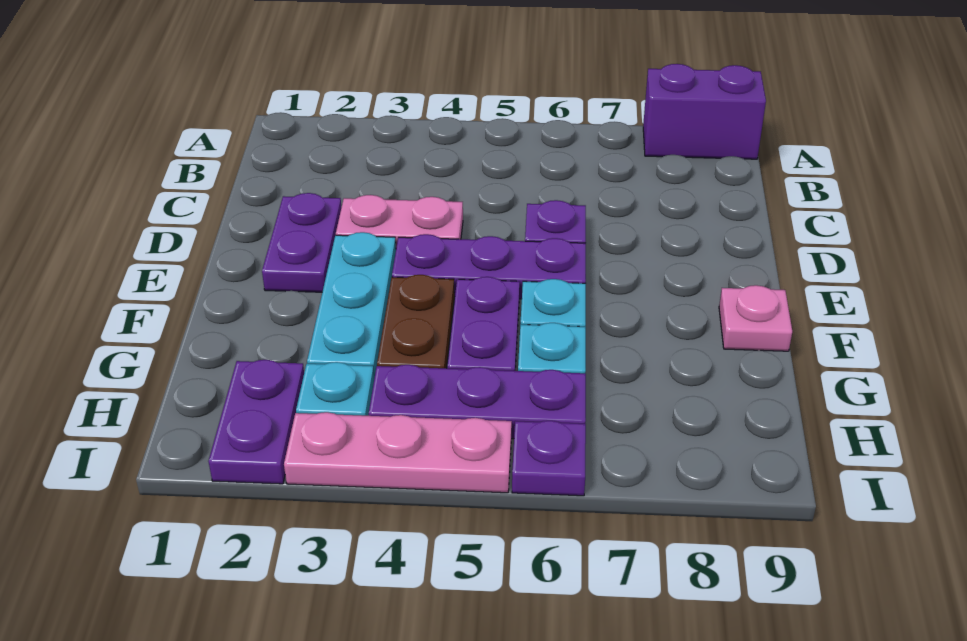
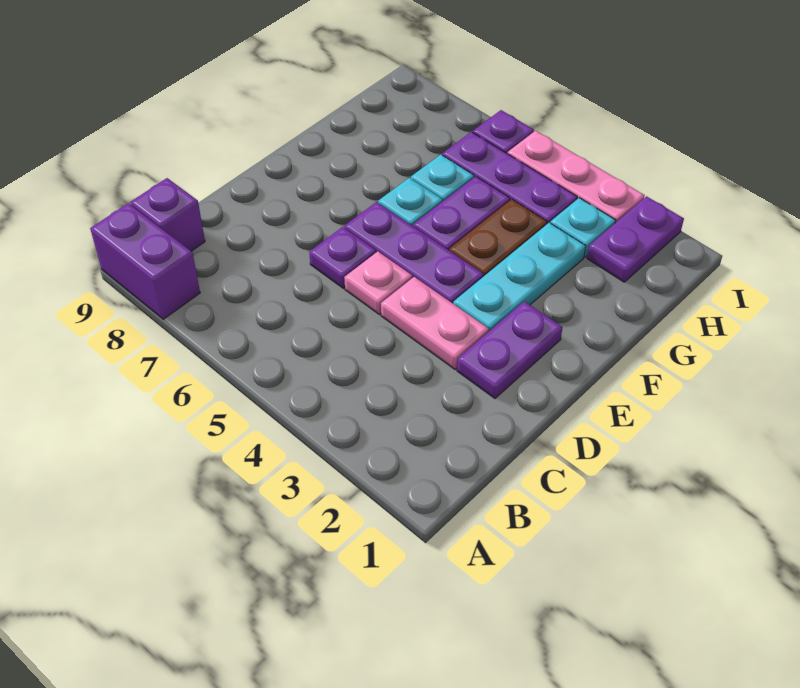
none -> purple brick B9 level 1
pink plate F9 level 1 -> pink plate D5 level 1

